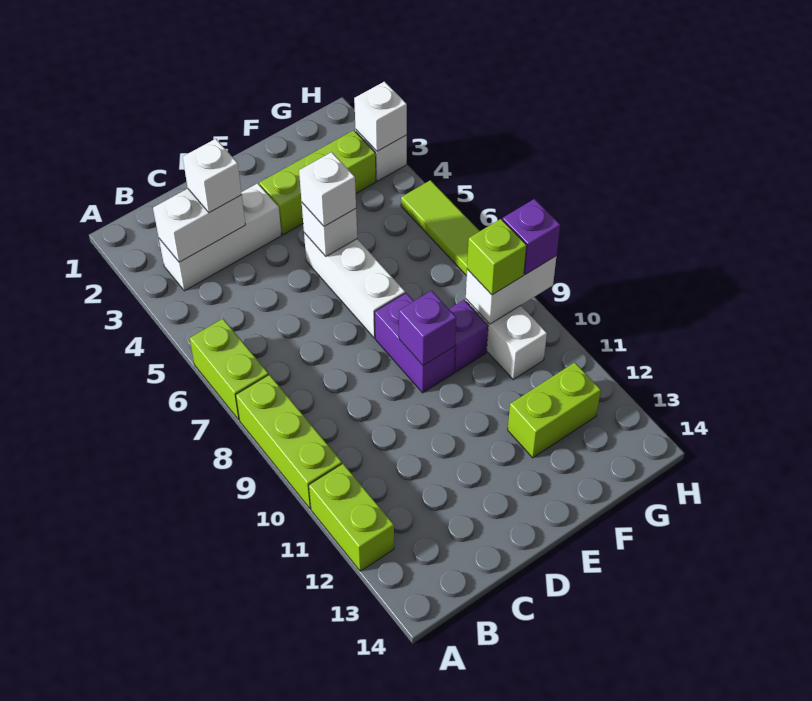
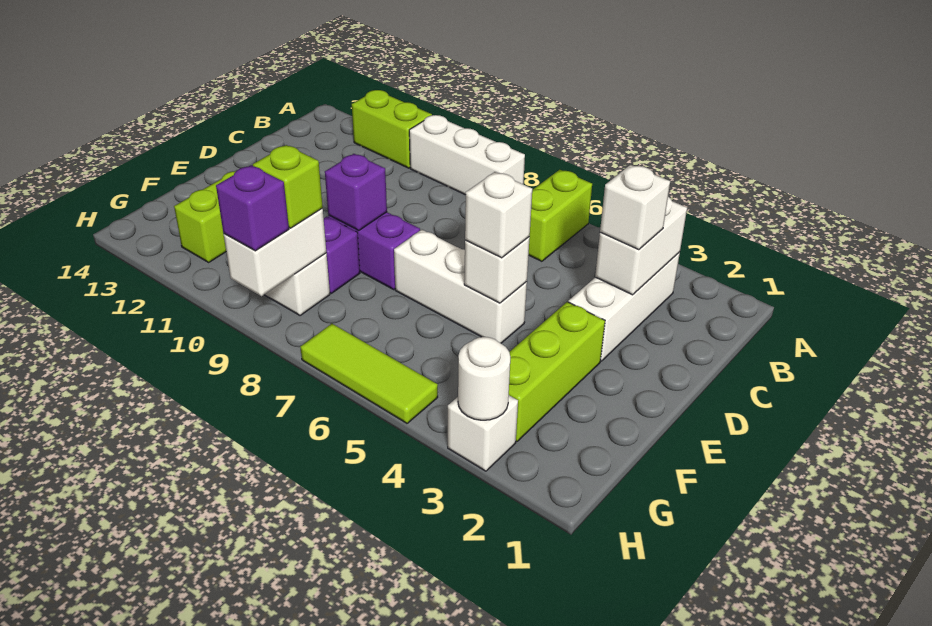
lime brick A6:A7 level 1 -> lime brick A6:B6 level 1
lime brick A8:A10 level 1 -> white brick A8:A10 level 1
white brick H3 level 2 -> white round brick H3 level 2

